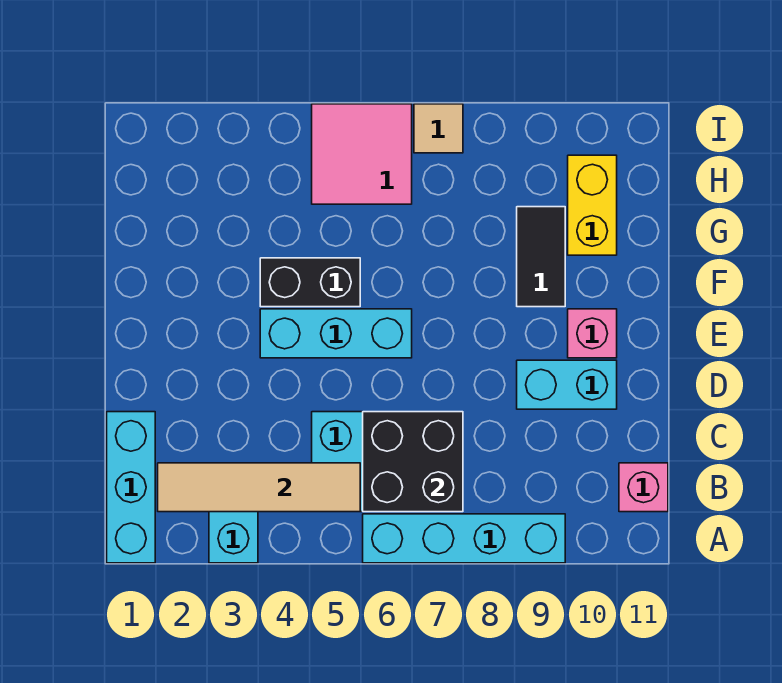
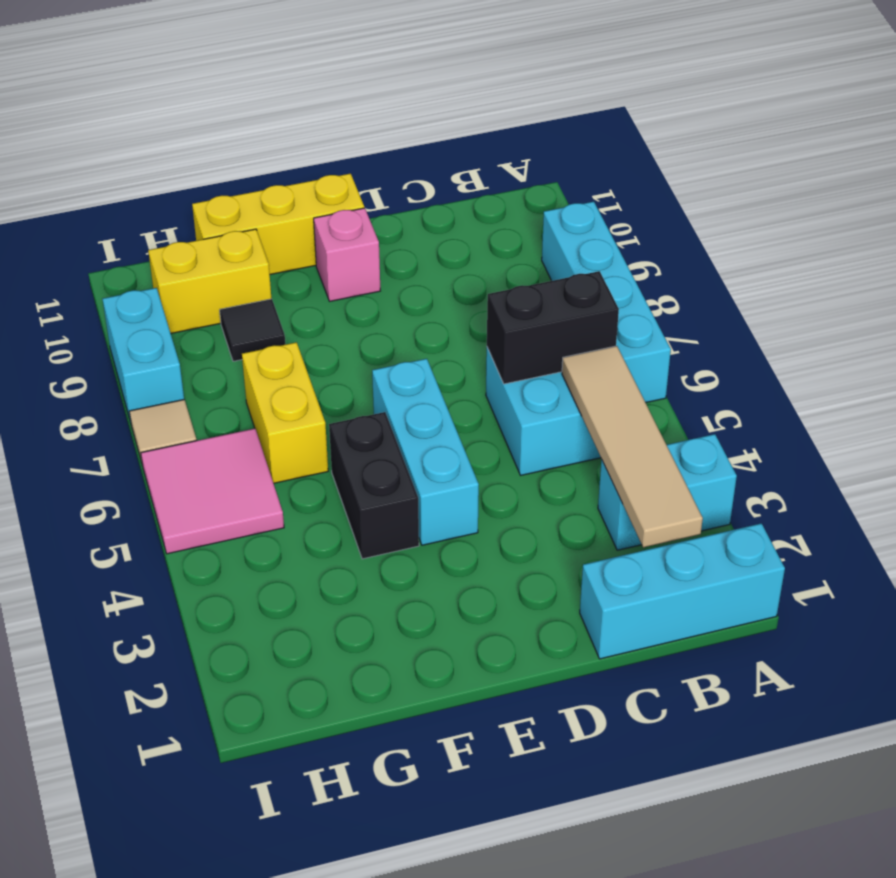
black brick B6:C7 level 2 -> black brick B6:C6 level 2
pink brick B11 level 1 -> none
cyan brick D9:D10 level 1 -> cyan brick I8:I9 level 1
none -> yellow brick E11:G11 level 1
black tile F9:G9 level 1 -> black tile G9 level 1
none -> yellow brick G6:G7 level 1

